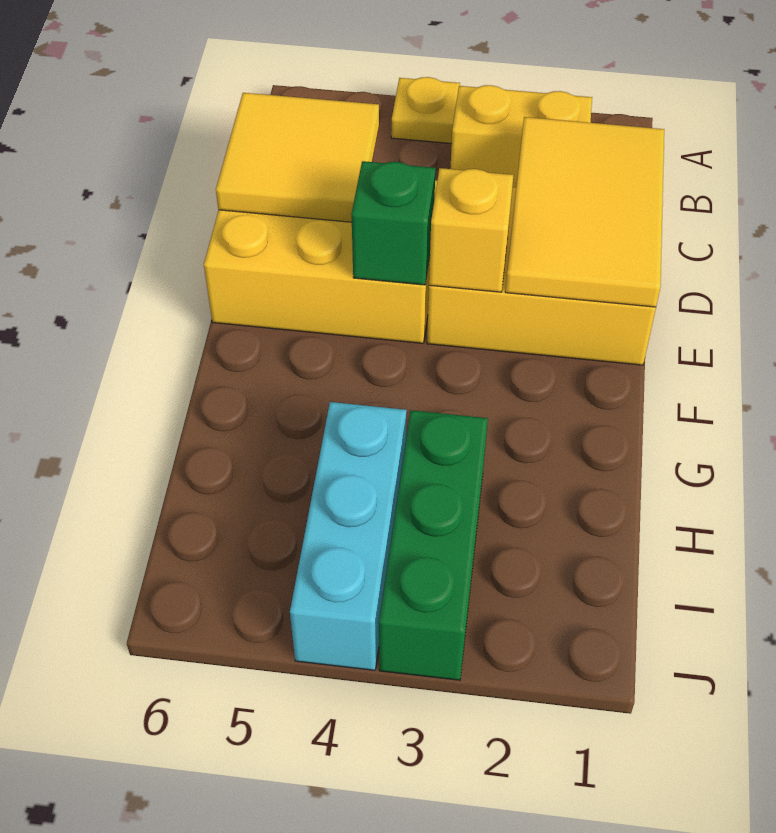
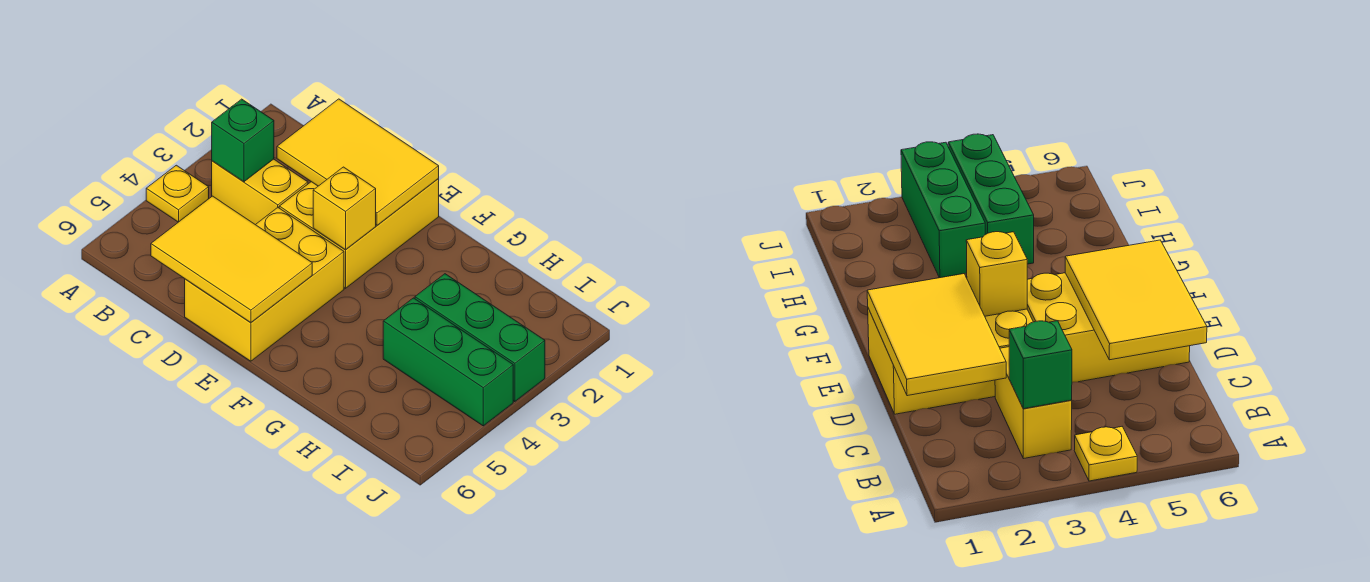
yellow brick B2:B3 level 1 -> yellow brick B3:C3 level 1
yellow tile C5:D6 level 2 -> yellow tile C5:E6 level 2
green brick E4 level 2 -> green brick B3 level 2
cyan brick H4:J4 level 1 -> green brick H4:J4 level 1

